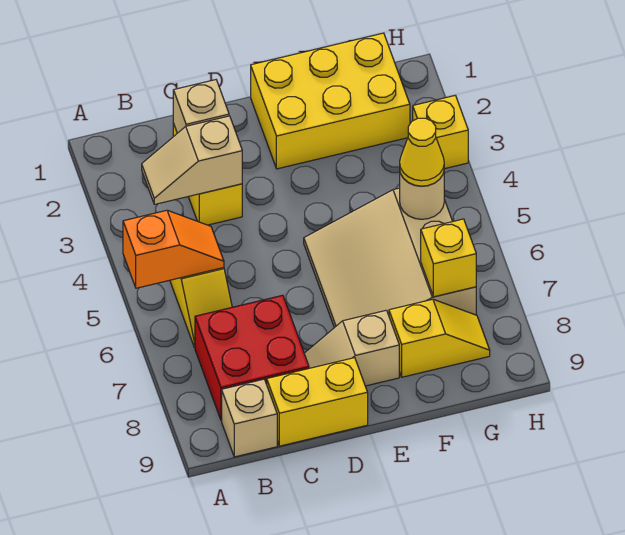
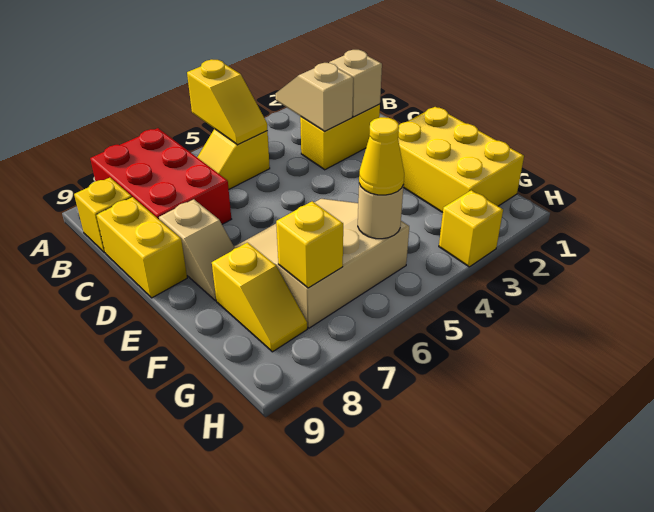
orange slope A5:B5 level 2 top A -> yellow slope A5:B5 level 2 top A
red brick B7:C8 level 1 -> red brick A7:C8 level 1
tan brick B9 level 1 -> yellow brick B9 level 1
tan slope D8:E8 level 1 top E -> tan slope D8:E8 level 1 top D

